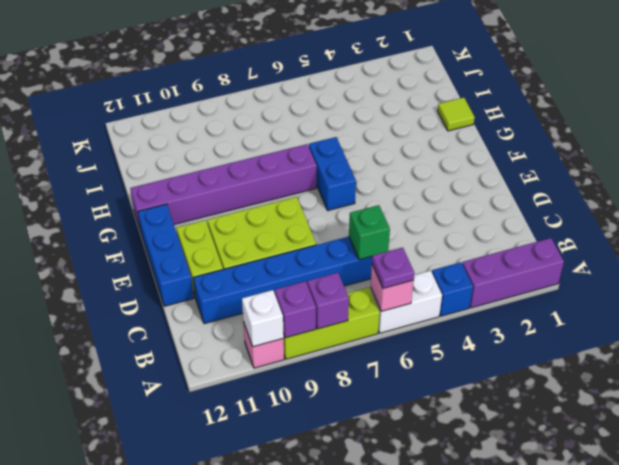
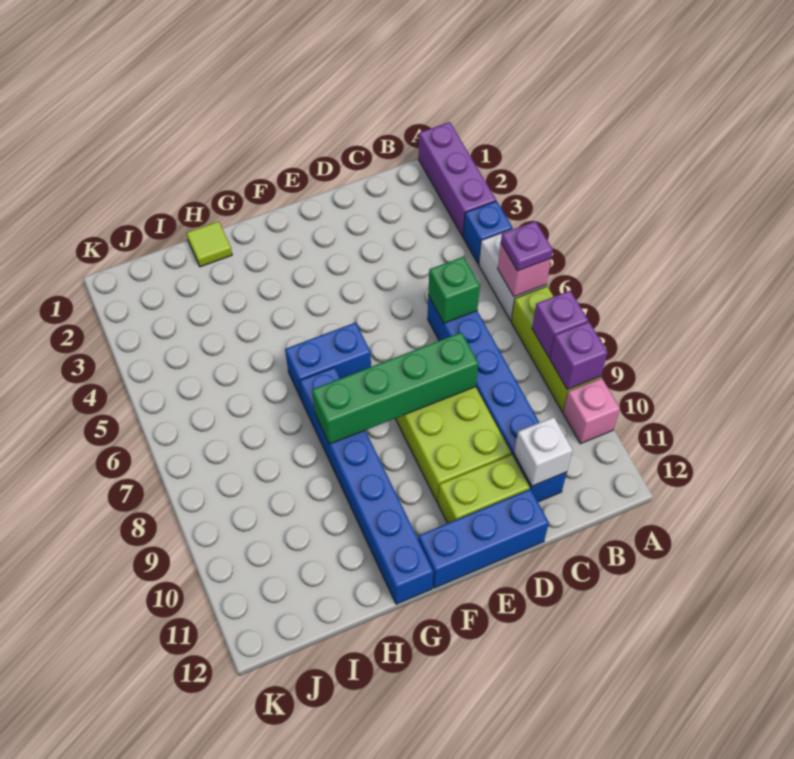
white brick A10 level 2 -> white brick C11 level 2
none -> green brick D8:G8 level 2
purple brick G7:G12 level 1 -> blue brick G7:G12 level 1

